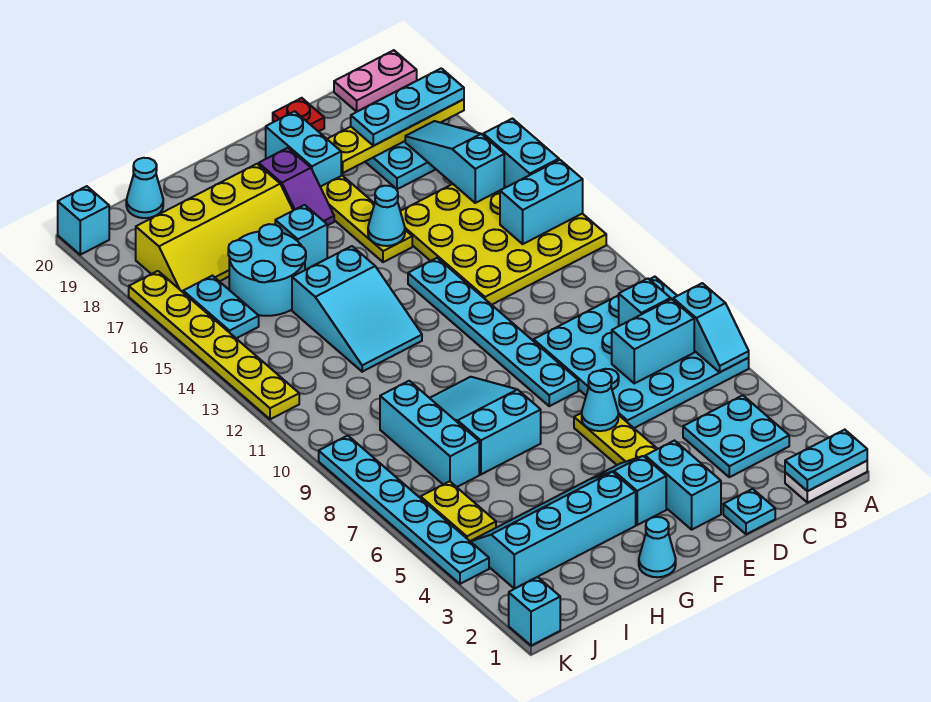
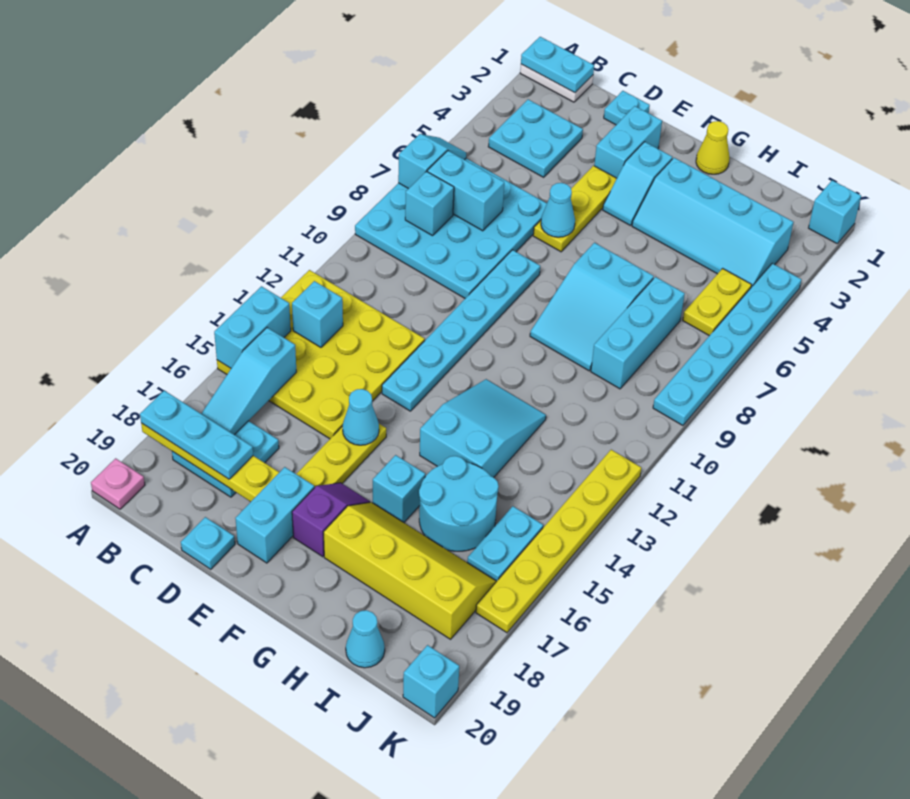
cyan brick A13:B13 level 2 -> cyan brick B13 level 2
pink plate A20:B20 level 1 -> pink plate A20 level 1
red plate D20 level 1 -> cyan plate D20 level 1
cyan cone G1 level 1 -> yellow cone G1 level 1

